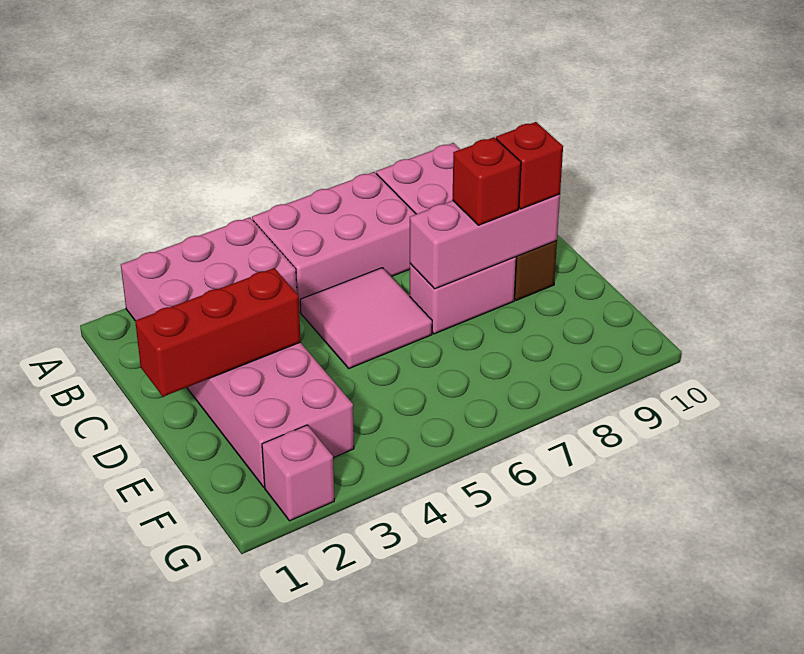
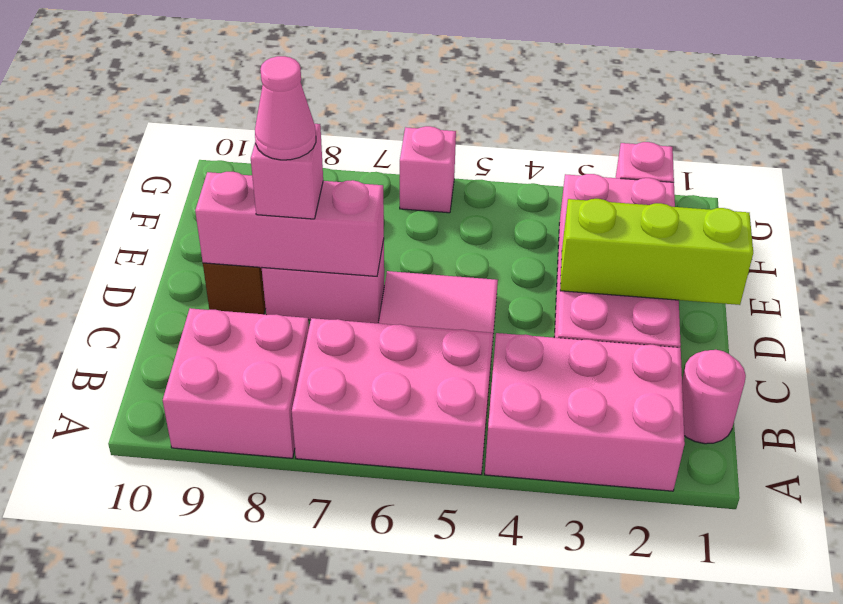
none -> pink round brick B1 level 1
red brick D1:D3 level 2 -> lime brick D1:D3 level 2
red brick D8 level 3 -> pink brick D8 level 3
none -> pink cone D8 level 4
red brick D9 level 3 -> none
none -> pink brick G6 level 1

